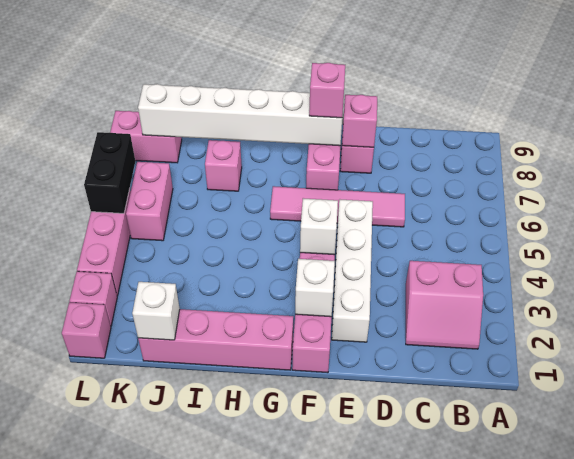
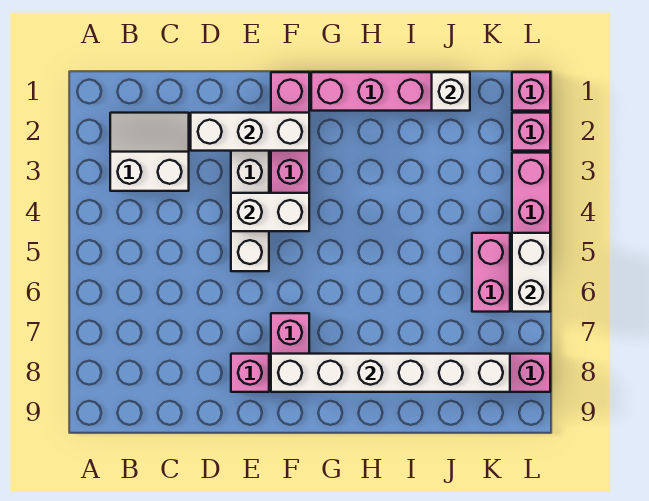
pink slope B2:C3 level 1 top 3 -> white slope B2:C3 level 1 top 3
pink tile D6:G6 level 1 -> none
pink brick E8 level 2 -> none
white brick F2 level 2 -> white brick D2:F2 level 2
white brick F4 level 2 -> white brick E4:F4 level 2
pink brick F8 level 3 -> none
pink brick I7 level 1 -> none
black brick L5:L6 level 2 -> white brick L5:L6 level 2

